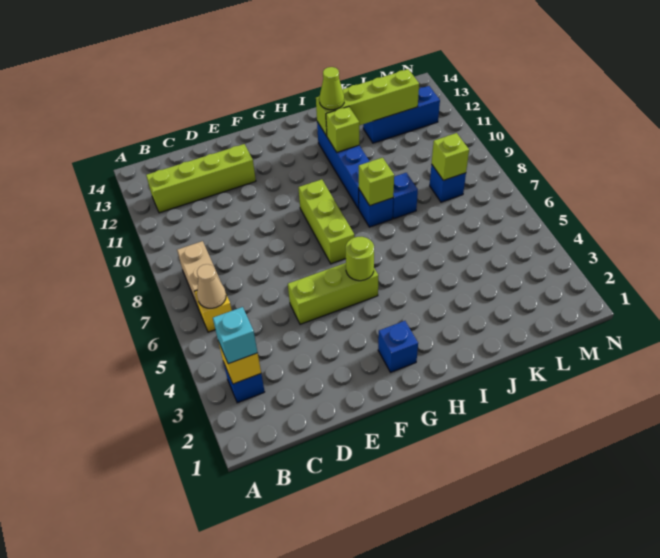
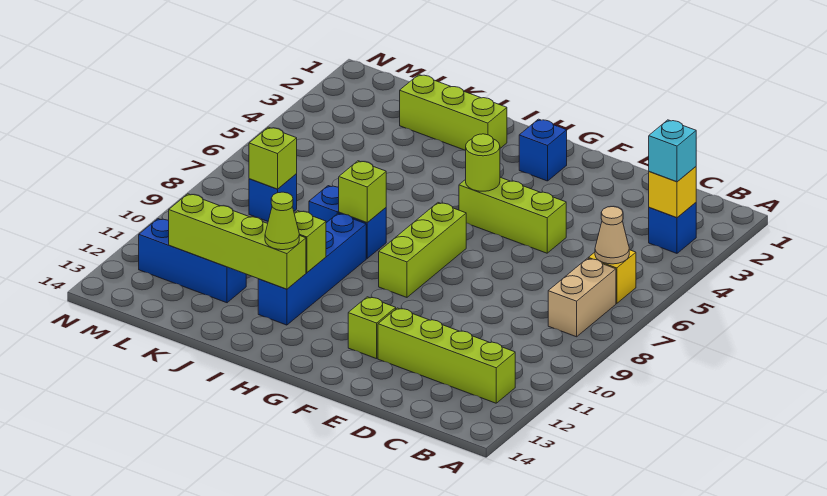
none -> lime brick F12 level 1
none -> lime brick I2:K2 level 1

